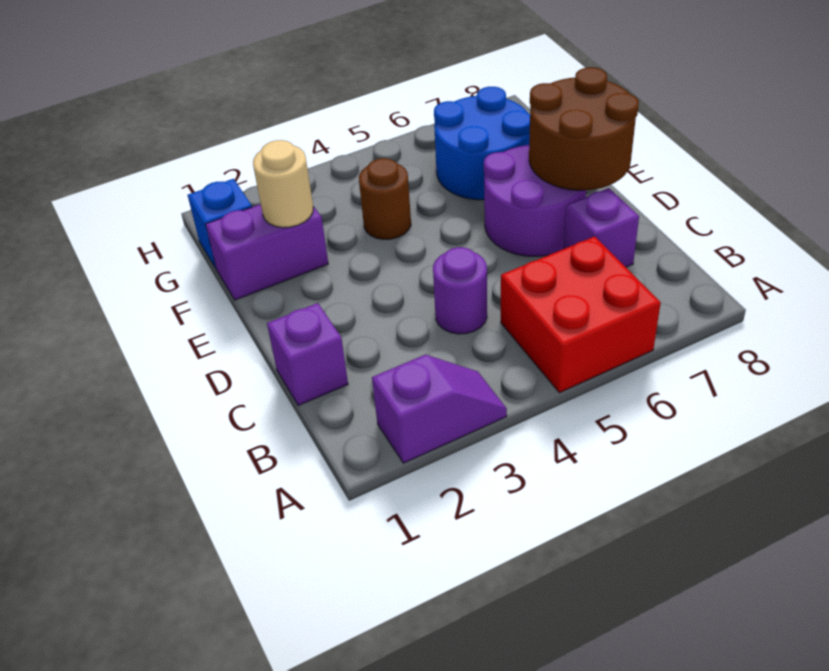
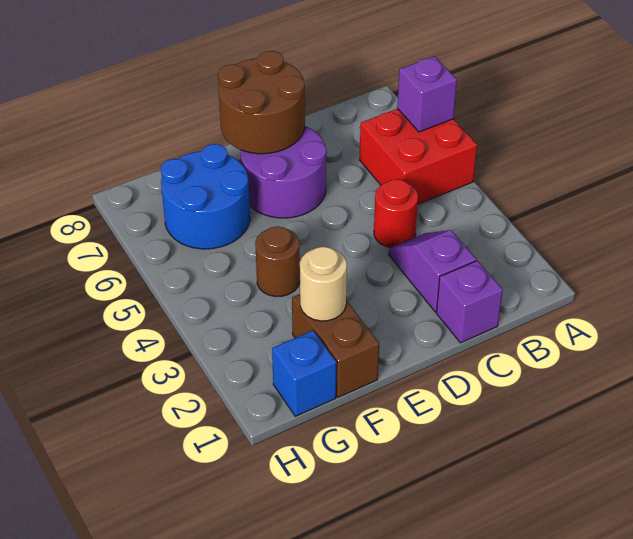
purple slope A2:A3 level 1 top 2 -> purple slope C2:C3 level 1 top 2
purple round brick C4 level 1 -> red round brick C4 level 1
purple brick C7 level 1 -> purple brick A6 level 2
purple brick F1:F2 level 1 -> brown brick F1:F2 level 1

